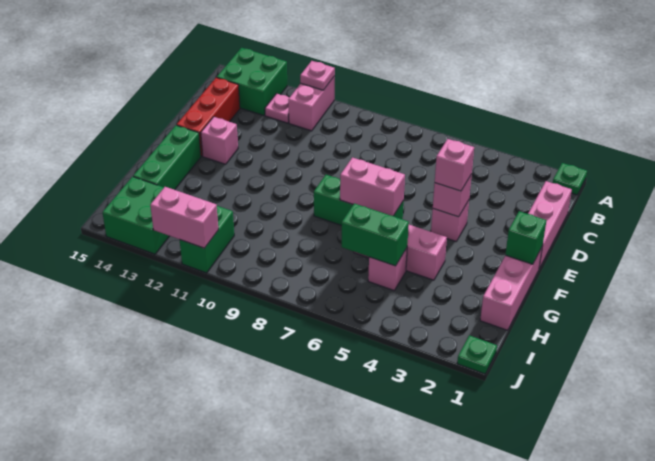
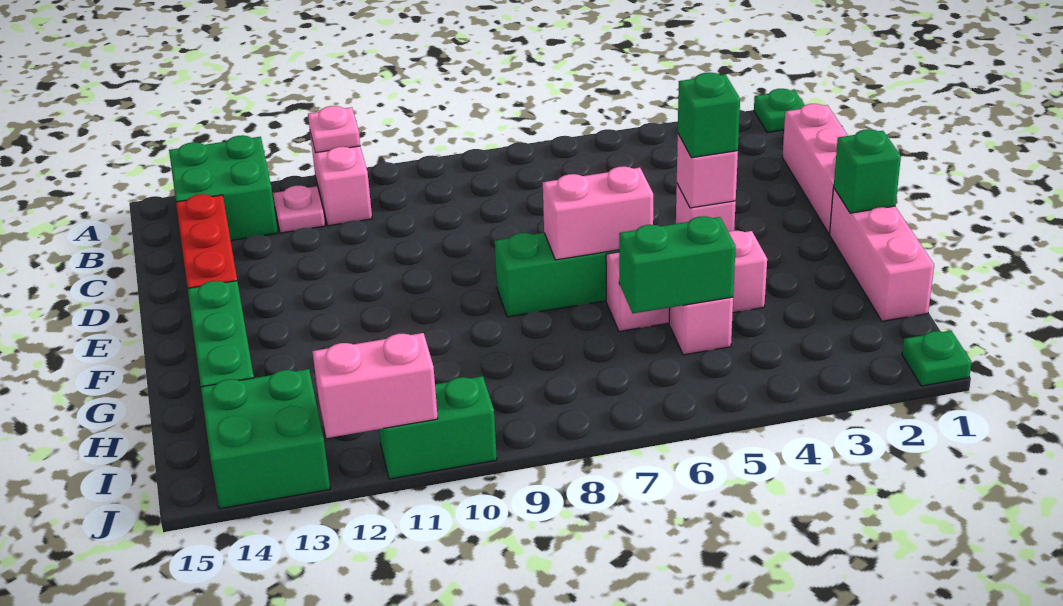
pink brick E4 level 3 -> green brick E4 level 3
pink brick E13 level 1 -> none
green brick I11:J11 level 1 -> green brick J10:J11 level 1

